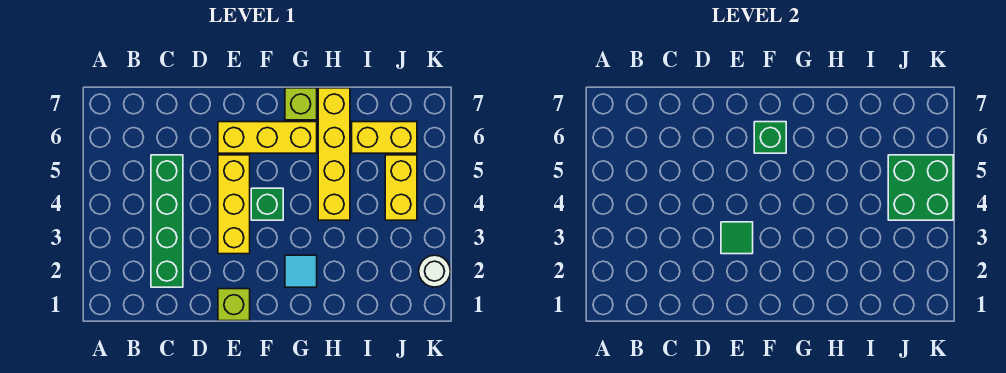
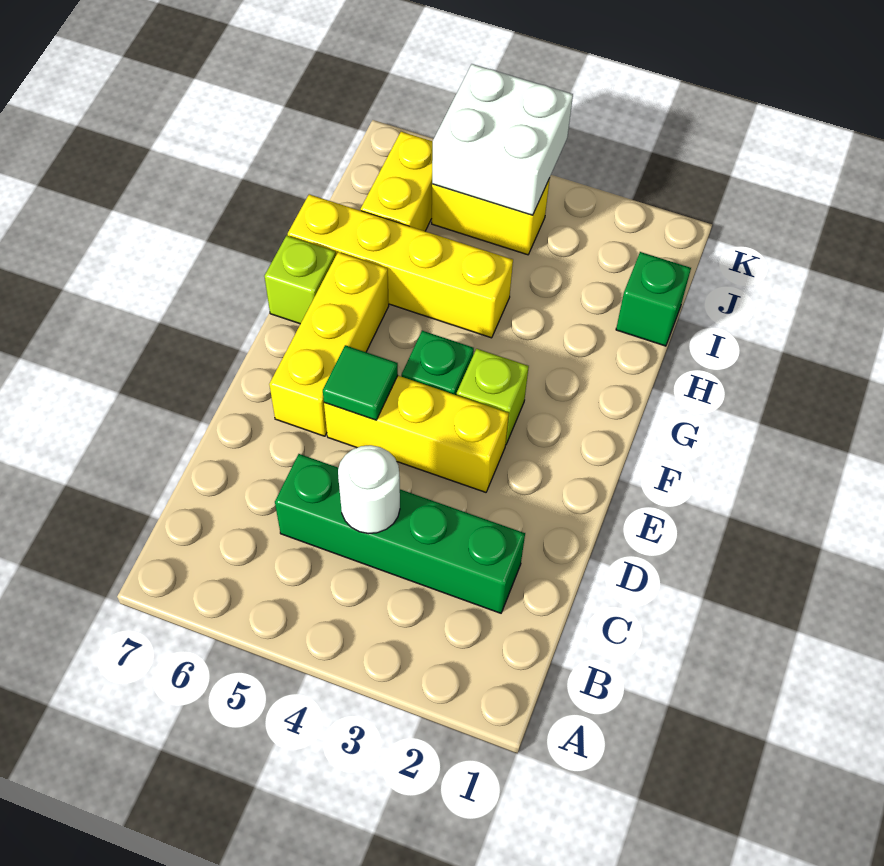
lime brick E1 level 1 -> lime brick F3 level 1
green tile E3 level 2 -> green tile E5 level 2
green brick F6 level 2 -> green brick I1 level 1
cyan tile G2 level 1 -> none
green brick J4:K5 level 2 -> white brick J4:K5 level 2
white round brick K2 level 1 -> white round brick C4 level 2

